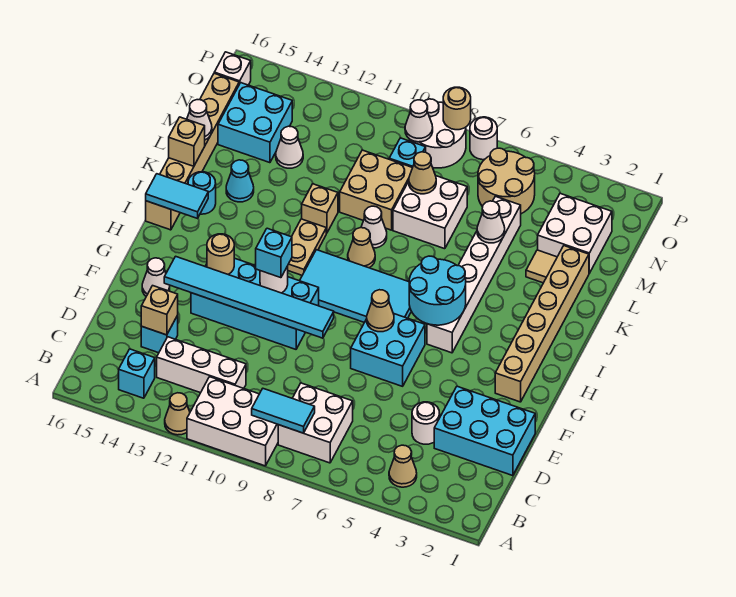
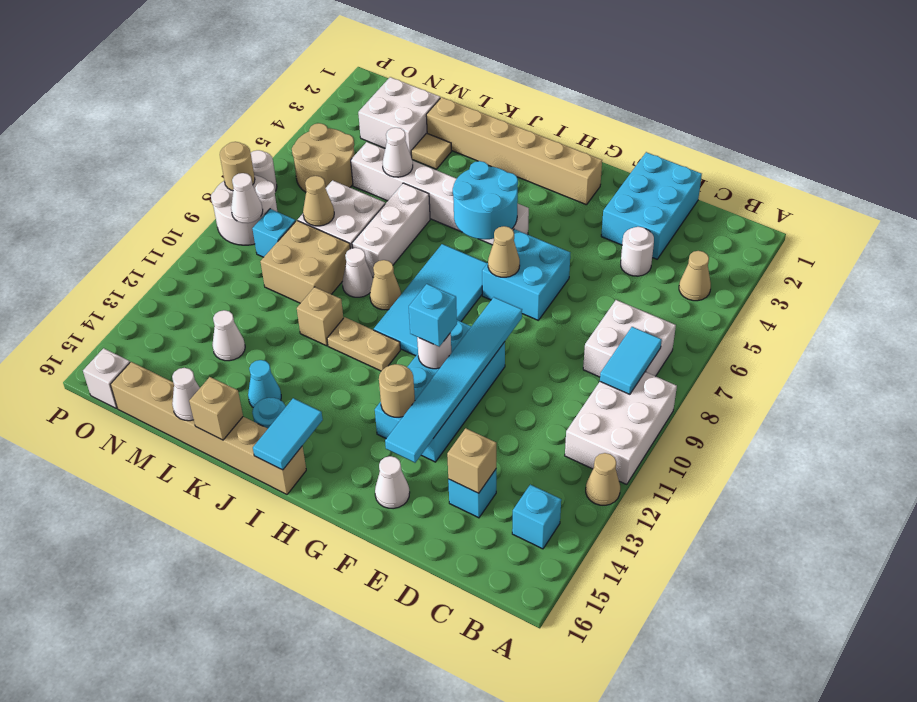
white brick C11:C13 level 1 -> white brick K6:K8 level 1
cyan brick M14:N15 level 1 -> none

